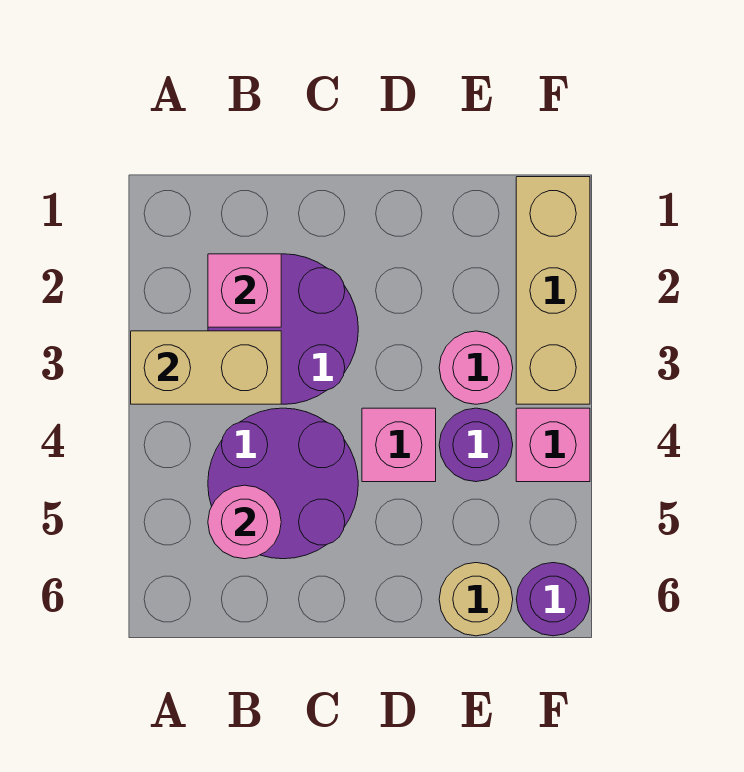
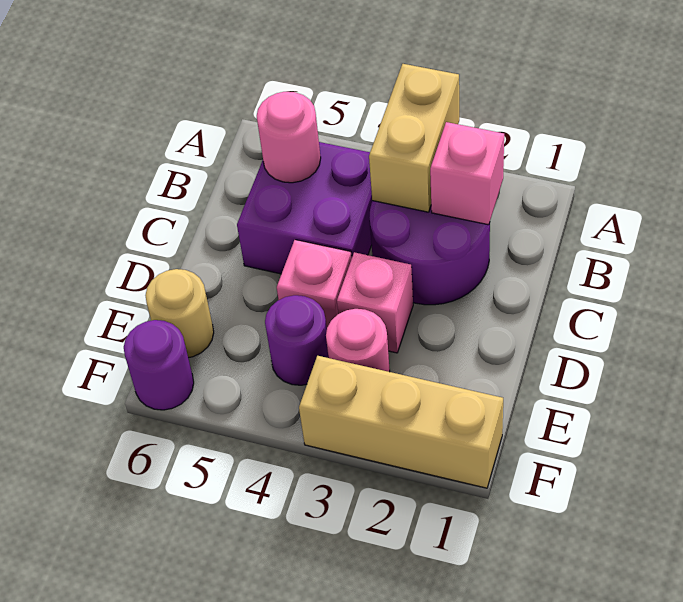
purple round brick B4:C5 level 1 -> purple brick B4:C5 level 1
pink brick F4 level 1 -> pink brick D3 level 1

